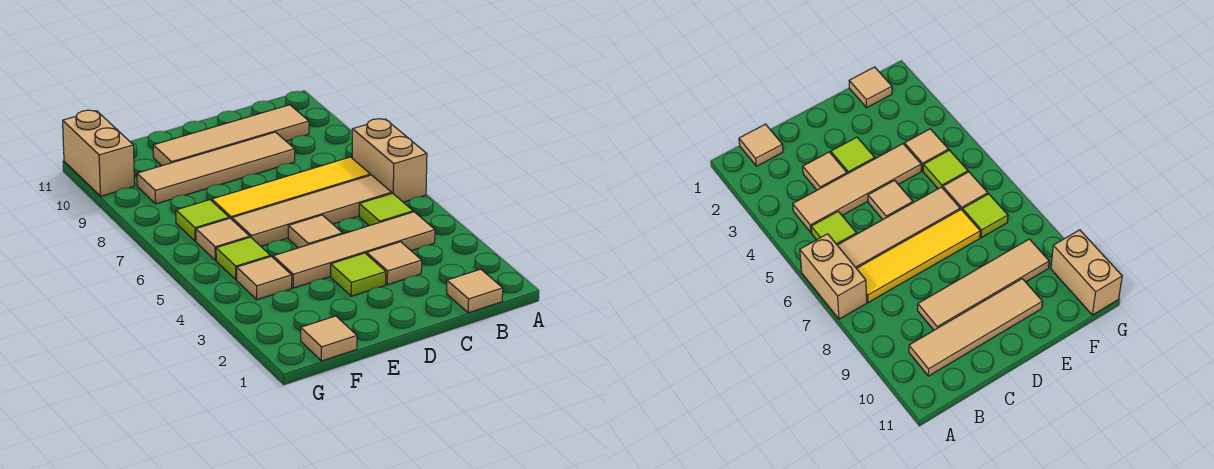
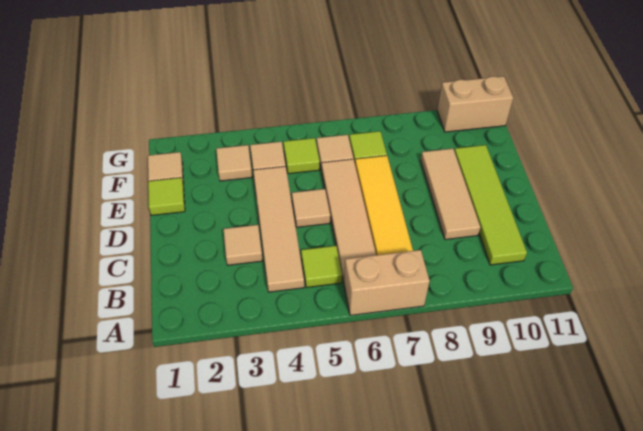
tan tile B1 level 1 -> tan tile F3 level 1
tan tile B10:E10 level 1 -> lime tile B10:E10 level 1
tan tile C9:F9 level 1 -> tan tile C9:E9 level 1
lime tile D3 level 1 -> lime tile E1 level 1

